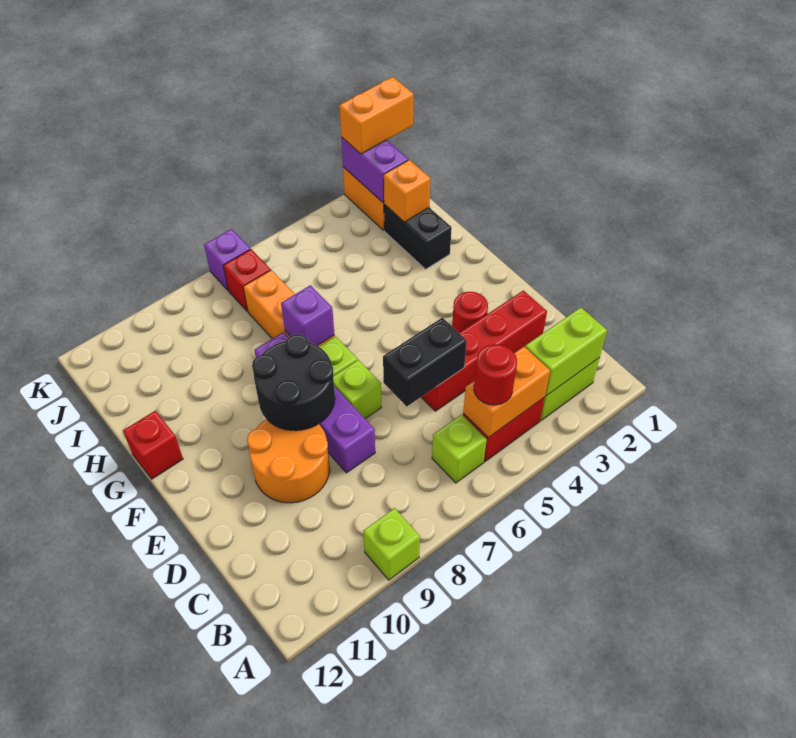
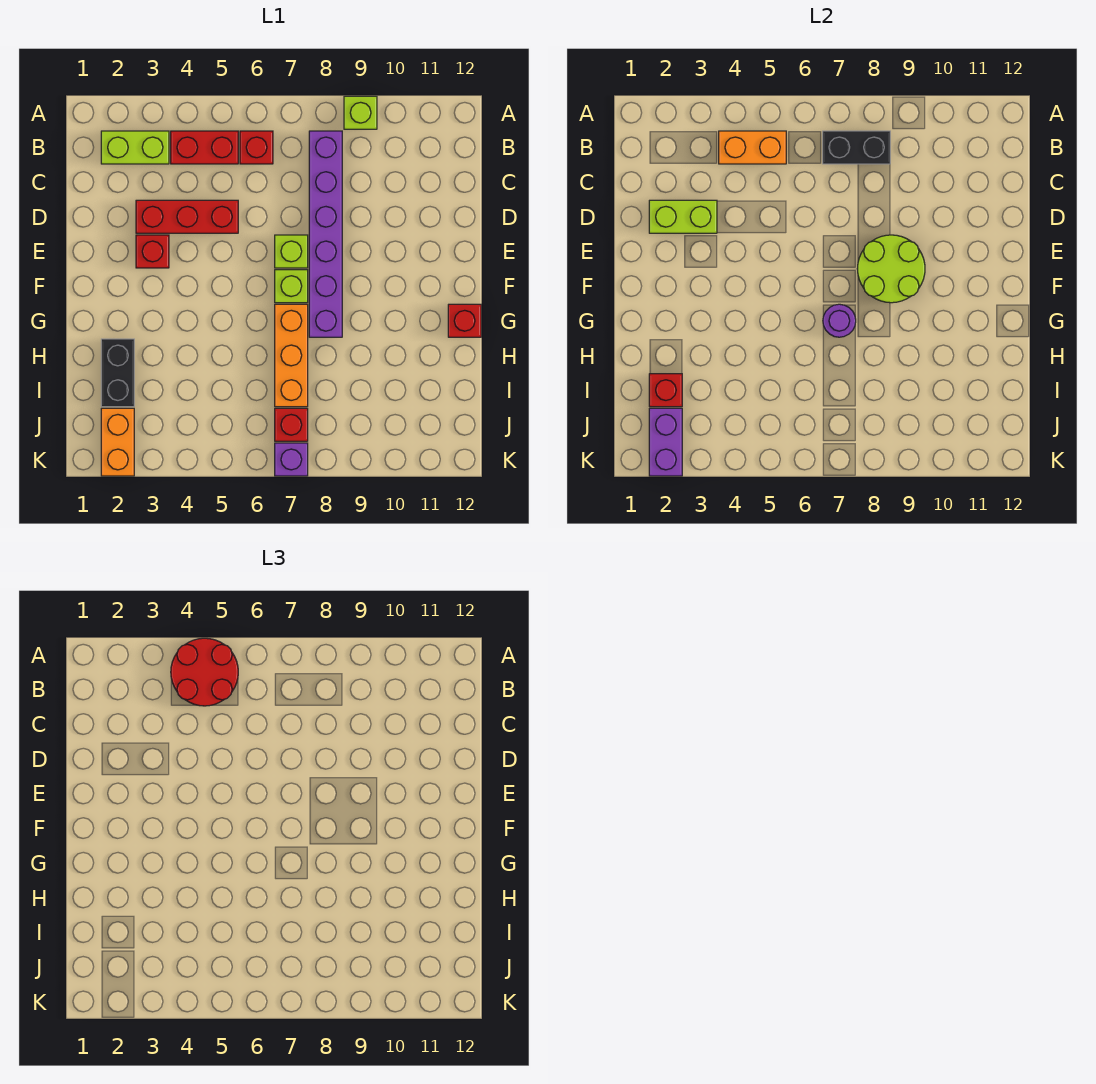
lime brick B2:B3 level 2 -> lime brick D2:D3 level 2
red round brick B5 level 3 -> red round brick A4:B5 level 3
lime brick B6 level 1 -> red brick B6 level 1
red brick D2:D5 level 1 -> red brick D3:D5 level 1
black brick D5:D6 level 2 -> black brick B7:B8 level 2
purple brick D8:G8 level 1 -> purple brick B8:G8 level 1
orange round brick D9:E10 level 1 -> none
red round brick E3 level 1 -> red brick E3 level 1
black round brick E8:F9 level 2 -> lime round brick E8:F9 level 2
purple brick G7 level 2 -> purple round brick G7 level 2
orange brick I2 level 2 -> red brick I2 level 2
orange brick K1:K2 level 3 -> none

